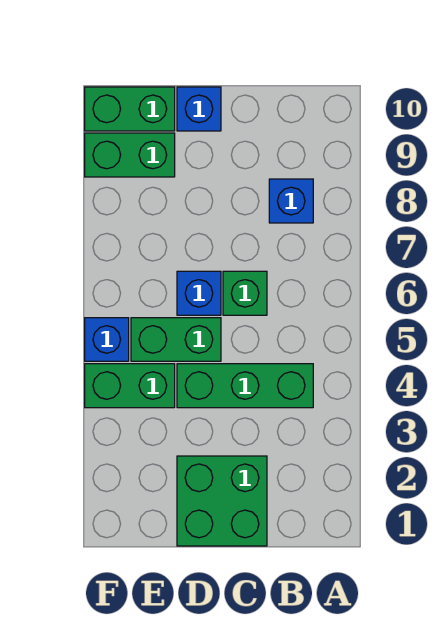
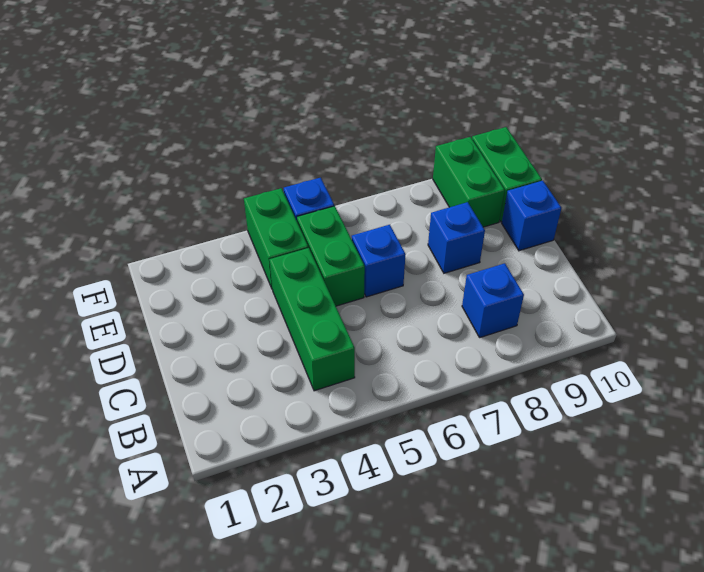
green brick C1:D2 level 1 -> none
green brick C6 level 1 -> none
none -> blue brick D8 level 1

